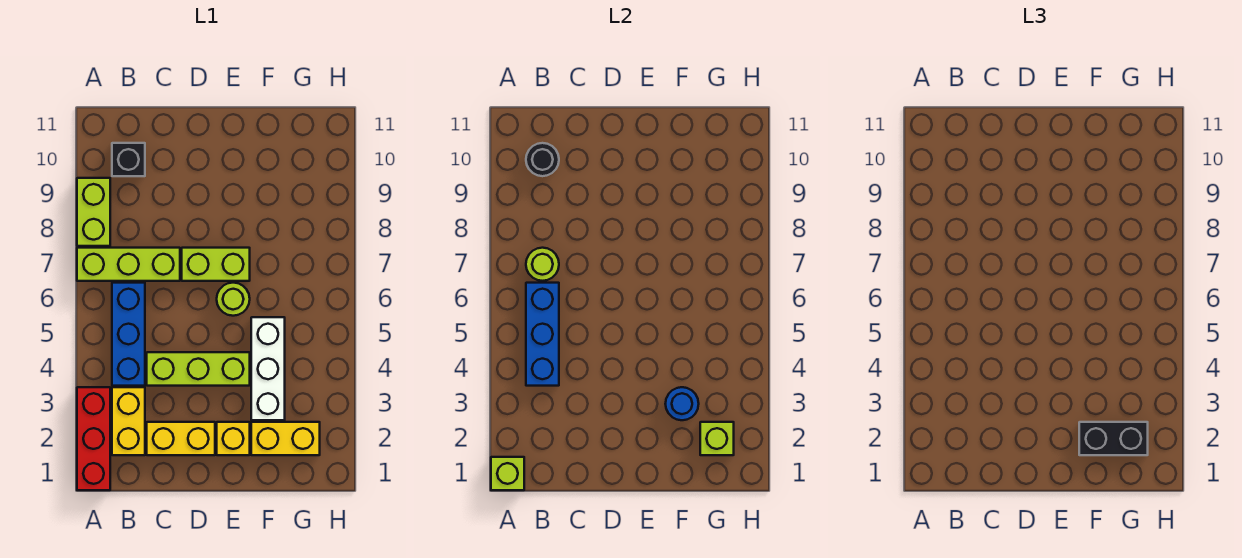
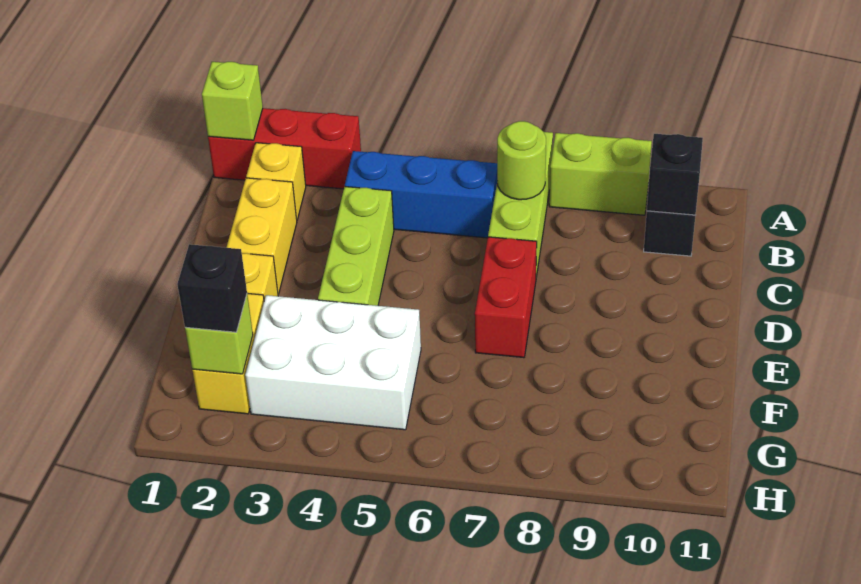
yellow brick B2:B3 level 1 -> yellow brick B2 level 1
blue brick B4:B6 level 2 -> none
black round brick B10 level 2 -> black brick B10 level 2
lime brick D7:E7 level 1 -> red brick D7:E7 level 1
lime round brick E6 level 1 -> none
black brick F2:G2 level 3 -> black brick G2 level 3
white brick F3:F5 level 1 -> white brick F3:G5 level 1
blue round brick F3 level 2 -> none

